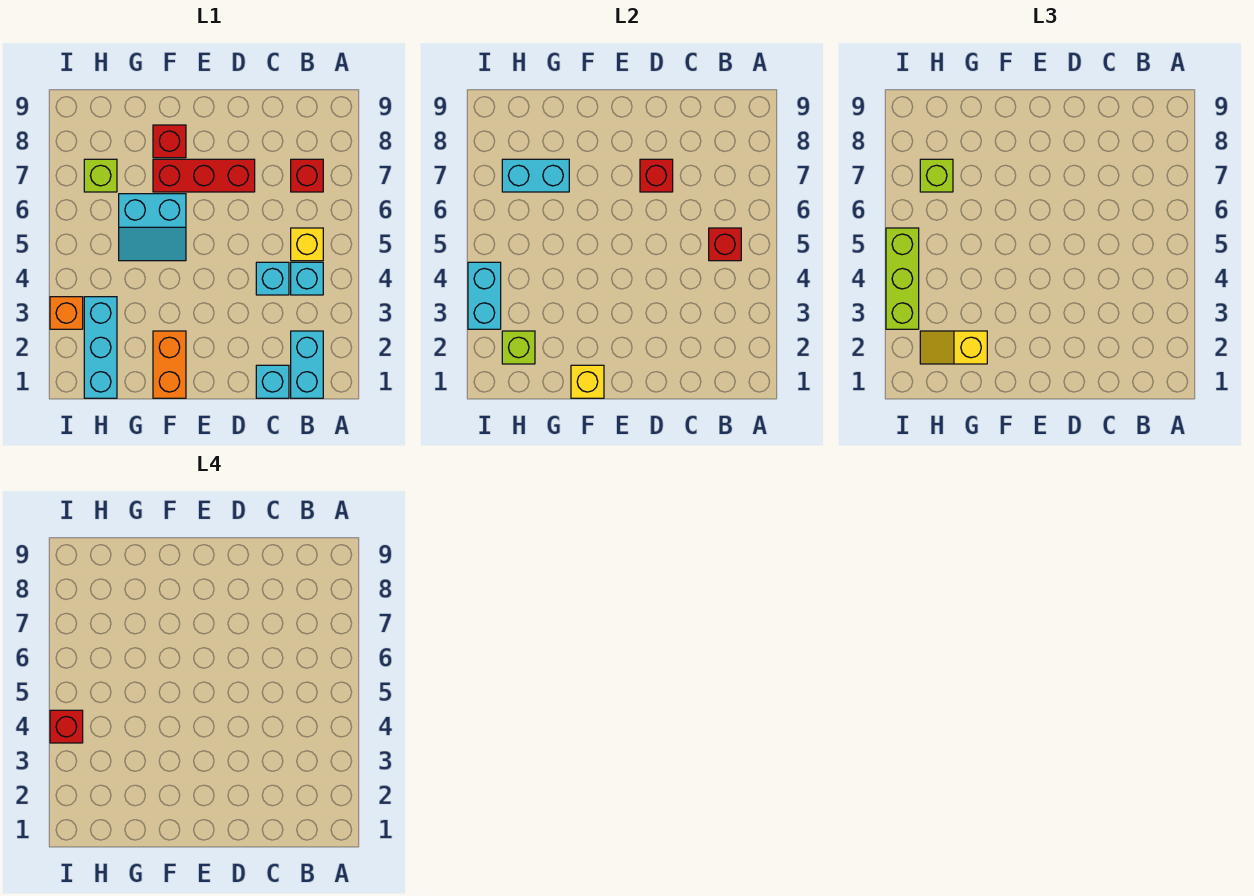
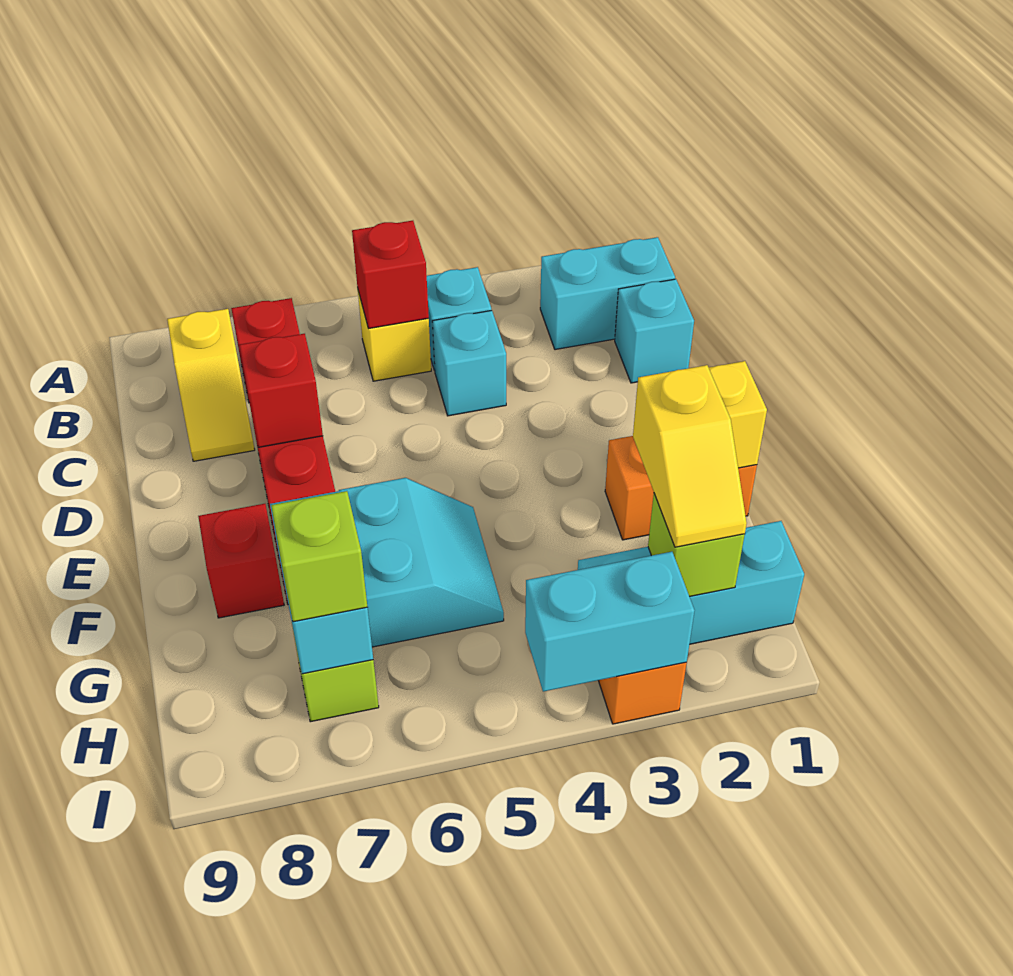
none -> yellow slope B8:C8 level 1 top B
lime brick I3:I5 level 3 -> none
red brick I4 level 4 -> none

